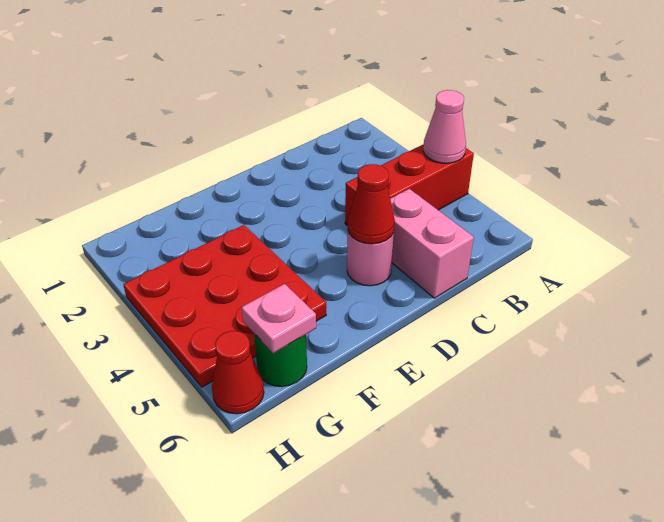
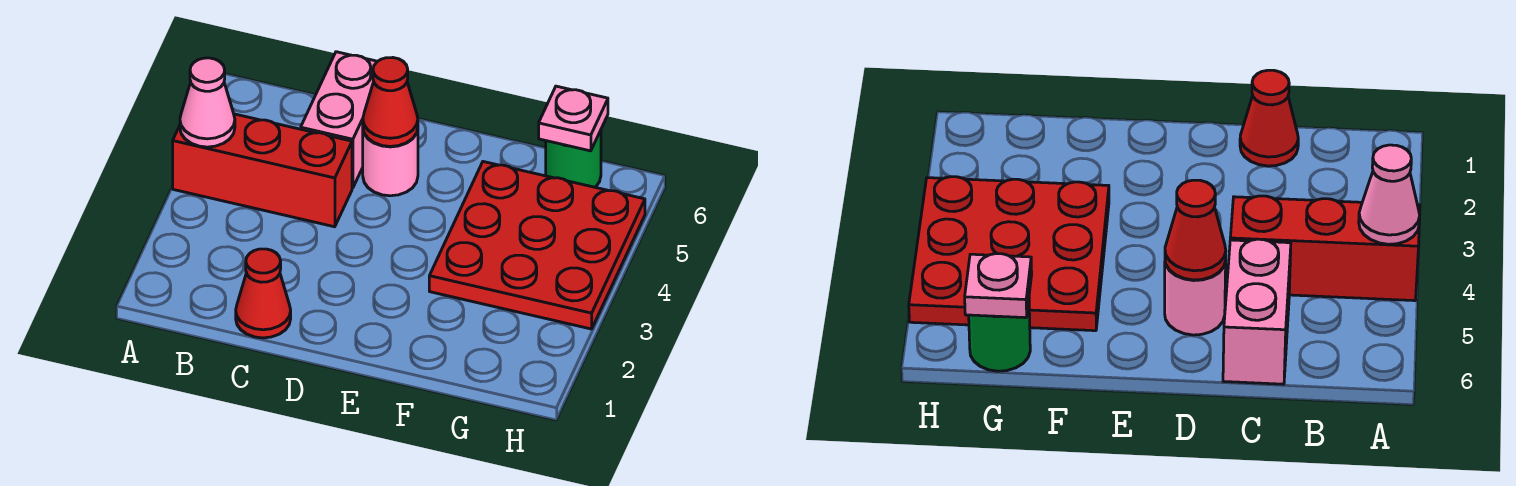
red cone H6 level 1 -> red cone C1 level 1

